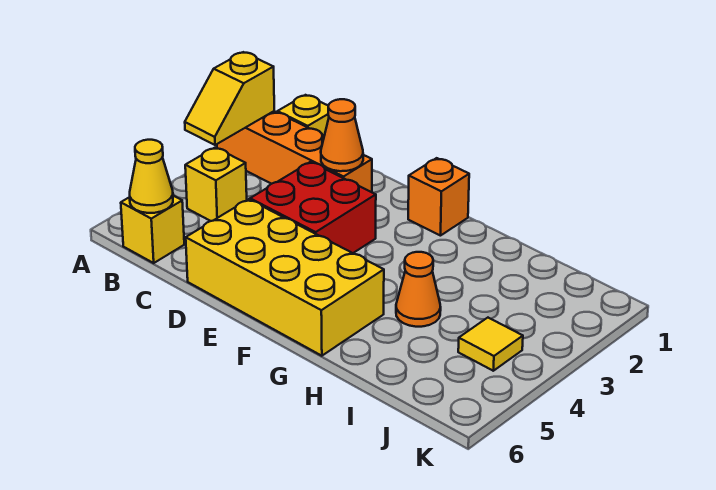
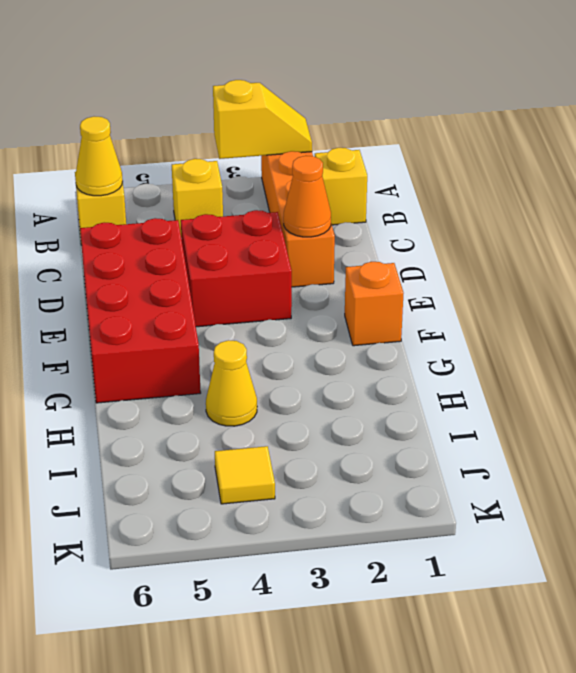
yellow slope A2:A3 level 2 top 2 -> yellow slope A2:A3 level 2 top 3
yellow brick D5:G6 level 1 -> red brick D5:G6 level 1
orange cone H4 level 1 -> yellow cone H4 level 1

